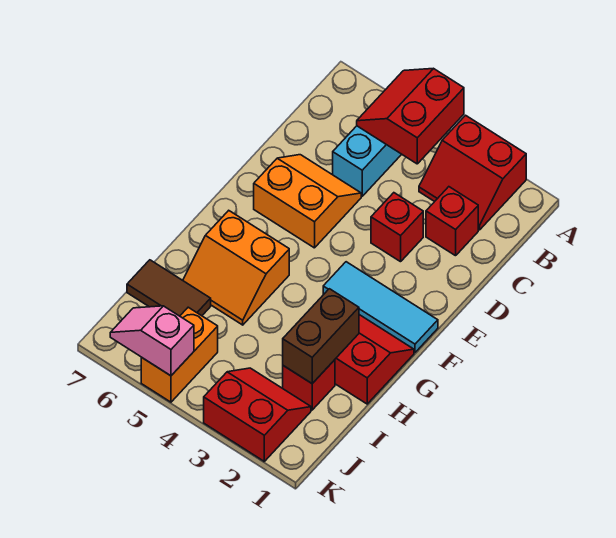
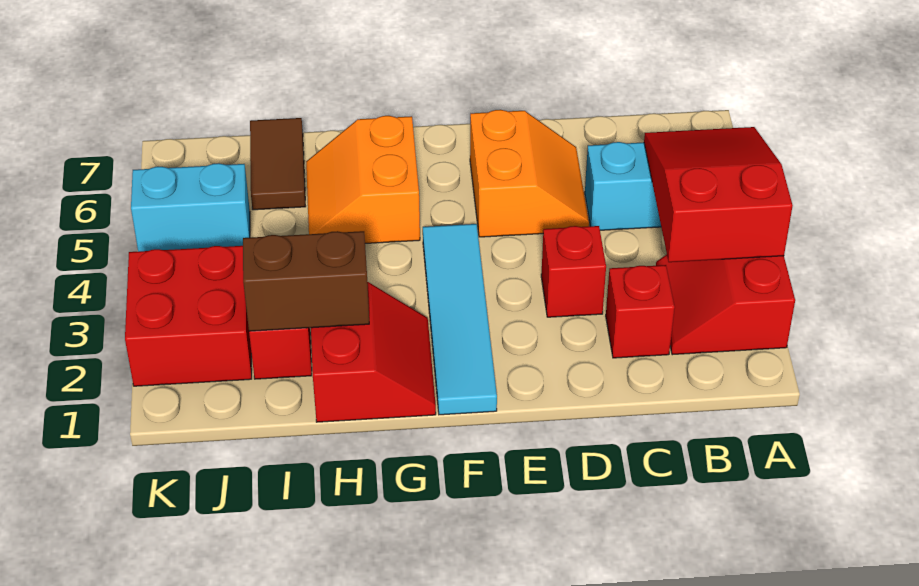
red slope A4:B5 level 2 top 4 -> red slope A3:B5 level 2 top 3
cyan tile F1:F3 level 1 -> cyan tile F1:F4 level 1
red slope J2:K3 level 1 top K -> red brick J2:K3 level 1
orange brick J5:K5 level 1 -> cyan brick J5:K5 level 1
pink slope K5:K6 level 2 top 5 -> none

